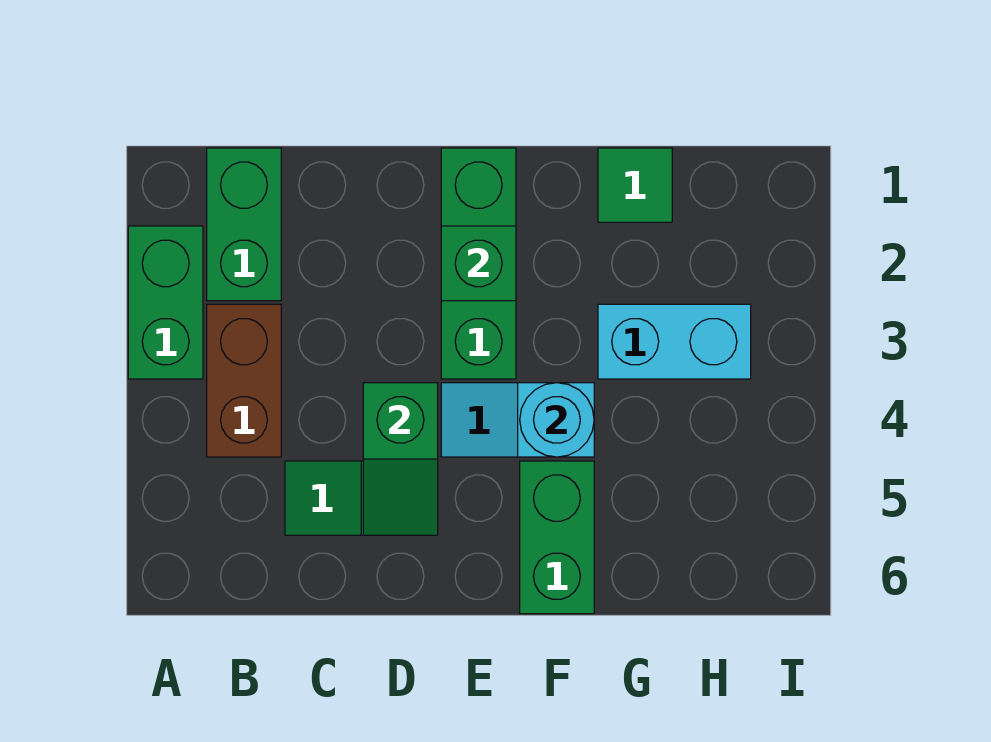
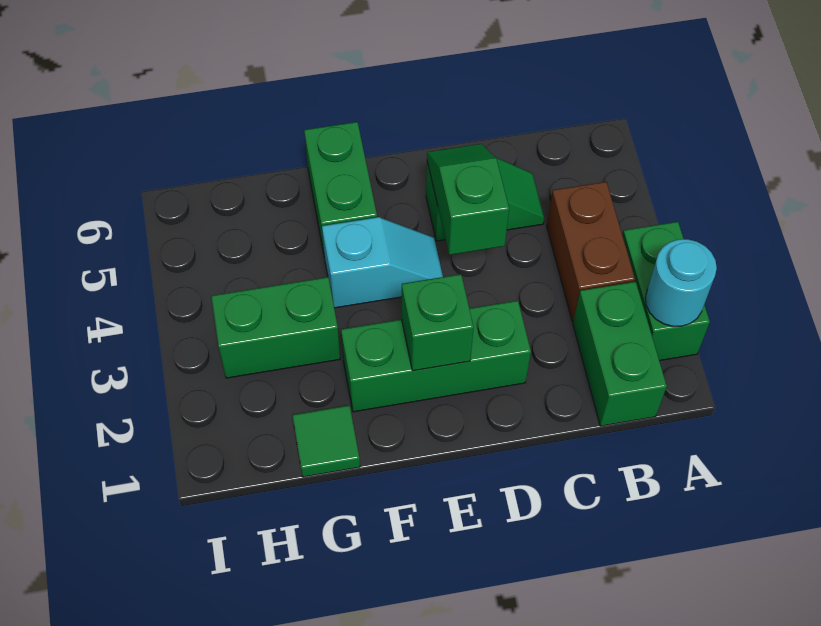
green brick E1:E3 level 1 -> green brick D2:F2 level 1
cyan round brick F4 level 2 -> cyan round brick A2 level 2
cyan brick G3:H3 level 1 -> green brick G3:H3 level 1

